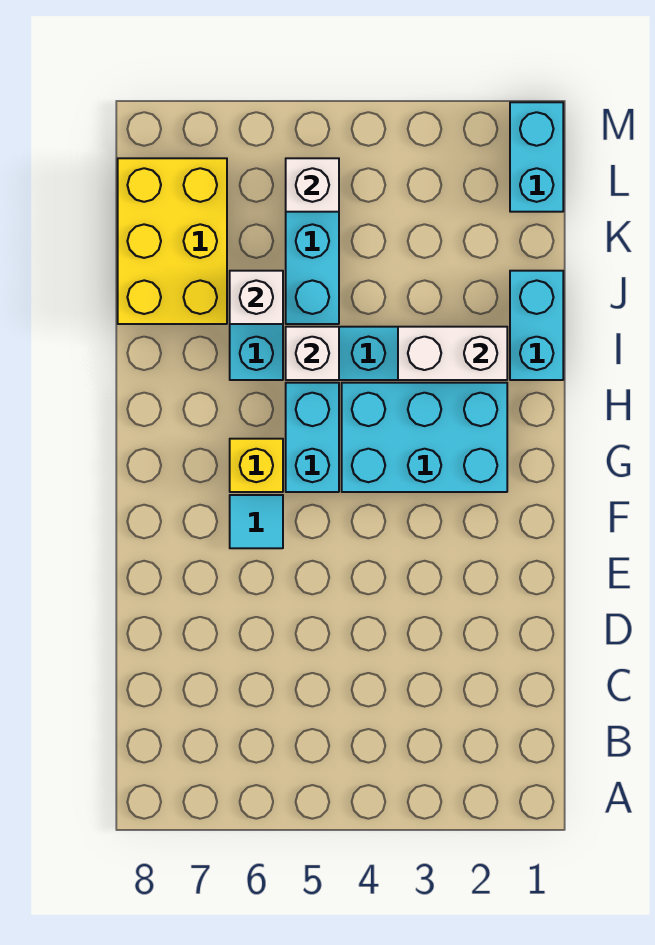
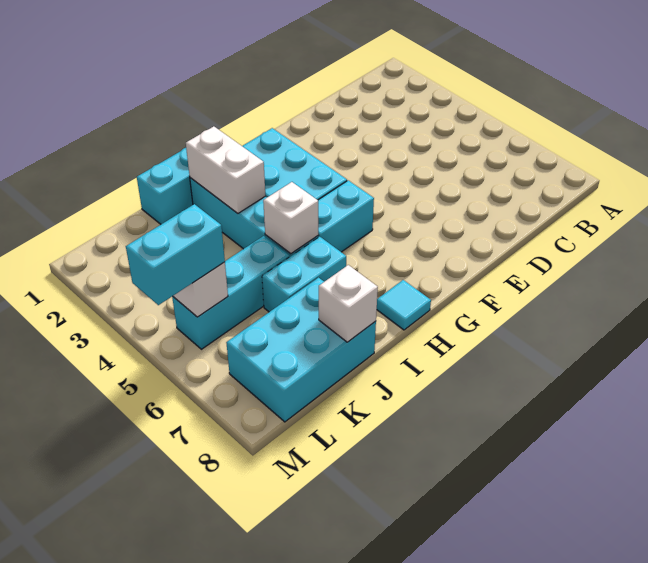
cyan tile F6 level 1 -> cyan tile H8 level 1
yellow brick G6 level 1 -> none
white brick J6 level 2 -> white brick J8 level 2
yellow brick J7:L8 level 1 -> cyan brick J7:L8 level 1
cyan brick L1:M1 level 1 -> cyan brick L5:M5 level 3

